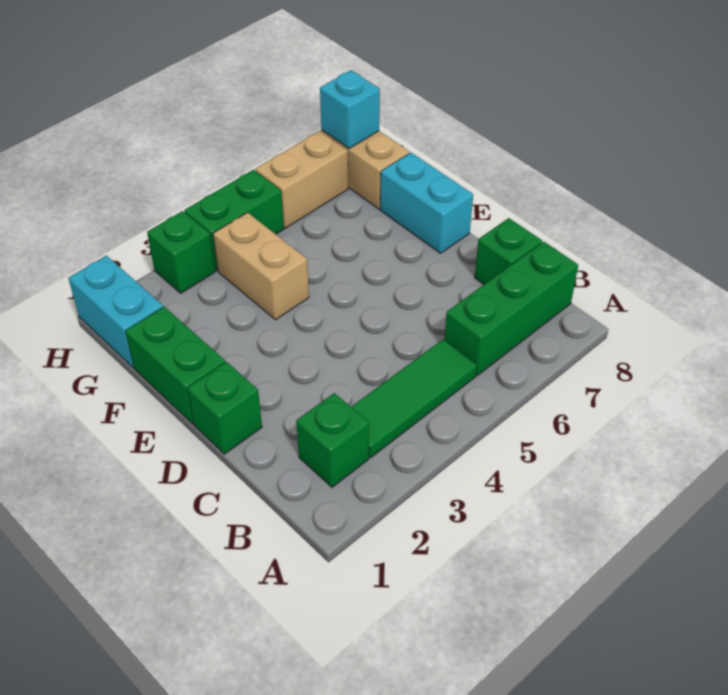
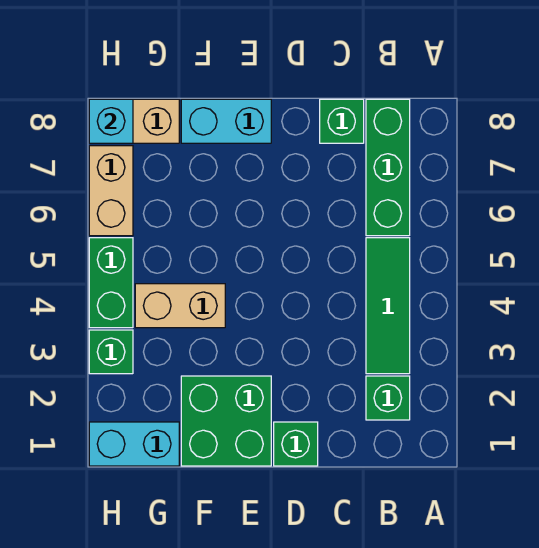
green brick E1:F1 level 1 -> green brick E1:F2 level 1

